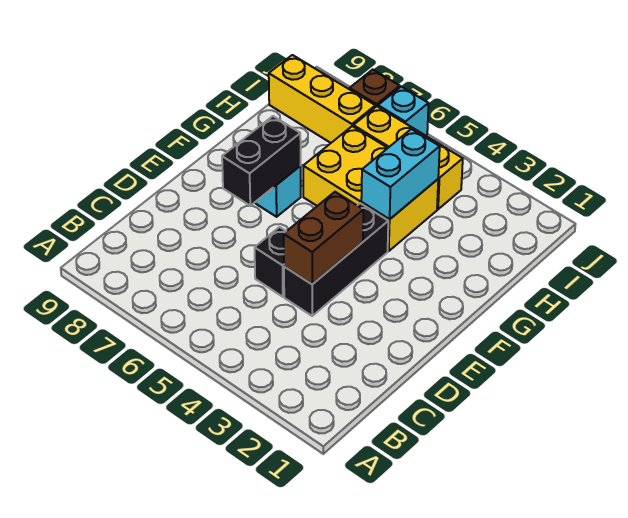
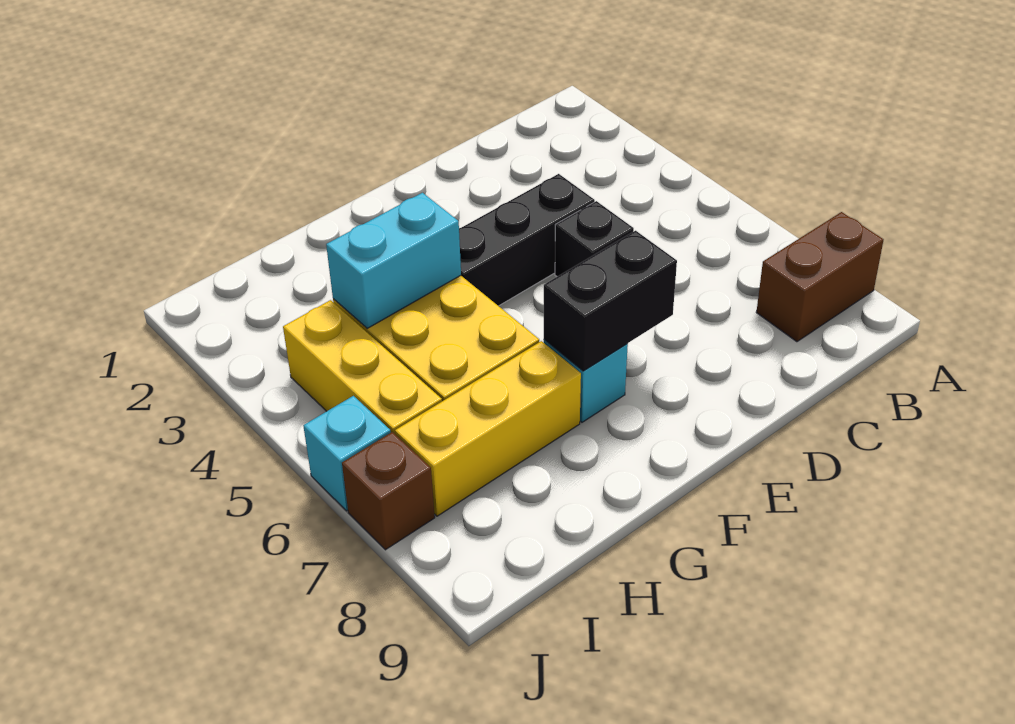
brown brick D4:E4 level 2 -> brown brick A8:B8 level 1
yellow brick I7:I9 level 1 -> yellow brick G7:I7 level 1

